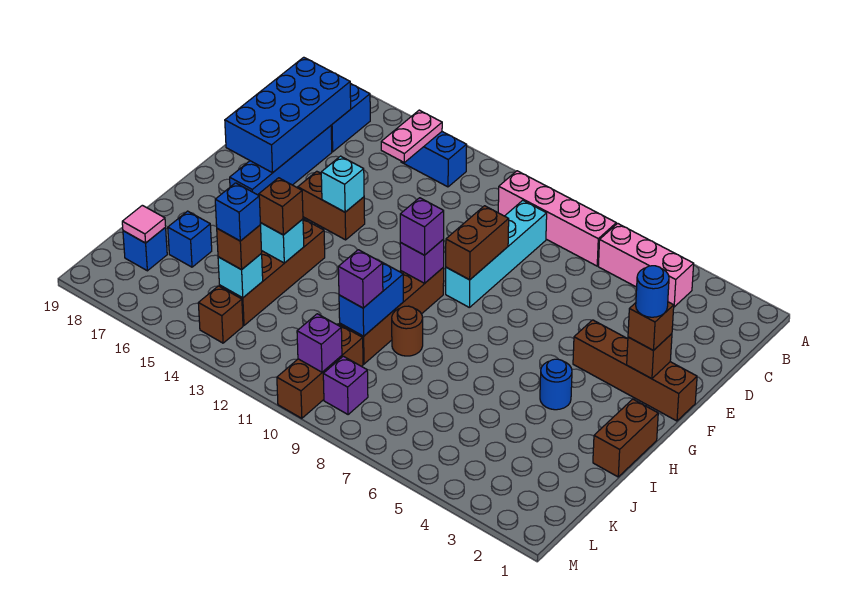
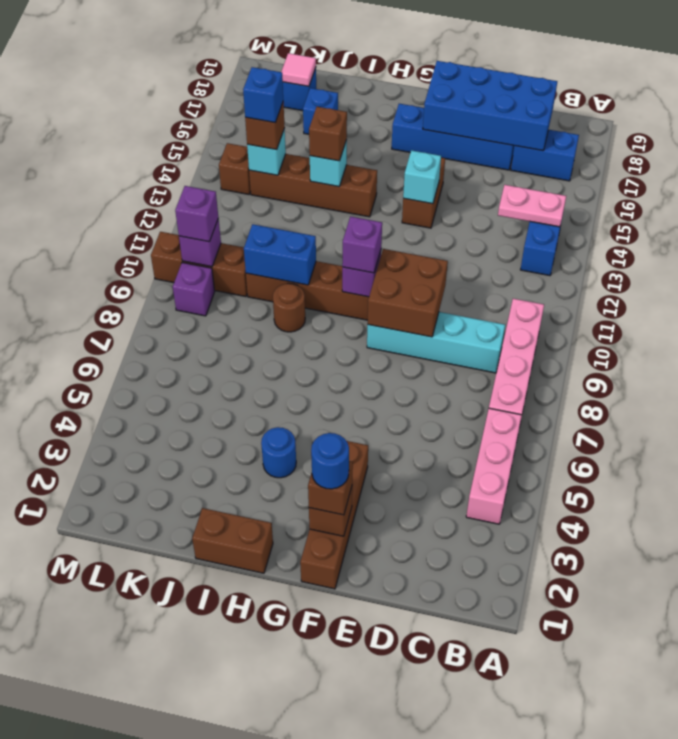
brown brick E9:F9 level 2 -> brown brick E9:F10 level 2
purple brick J10 level 3 -> purple brick L10 level 3

